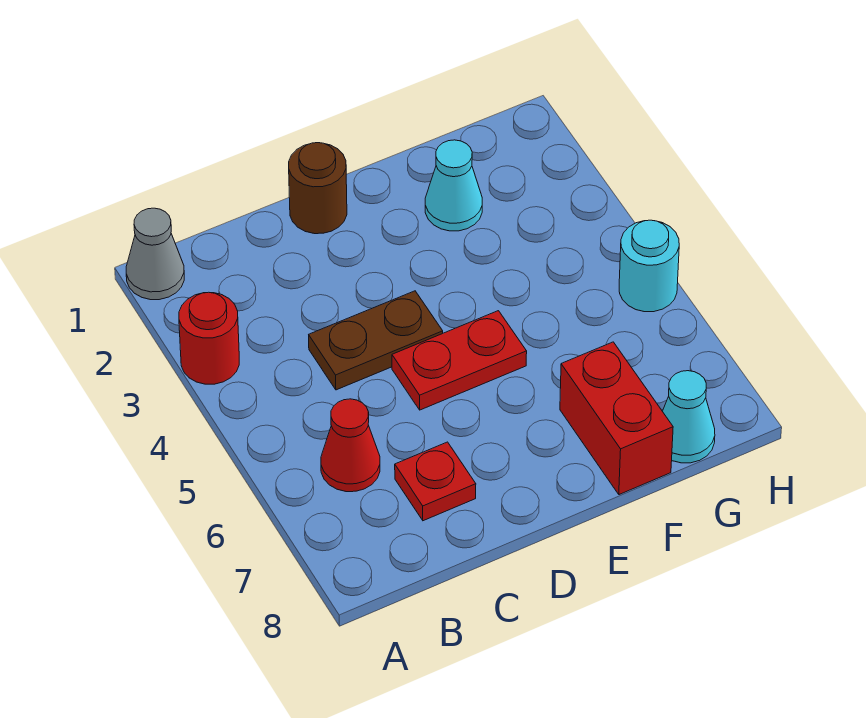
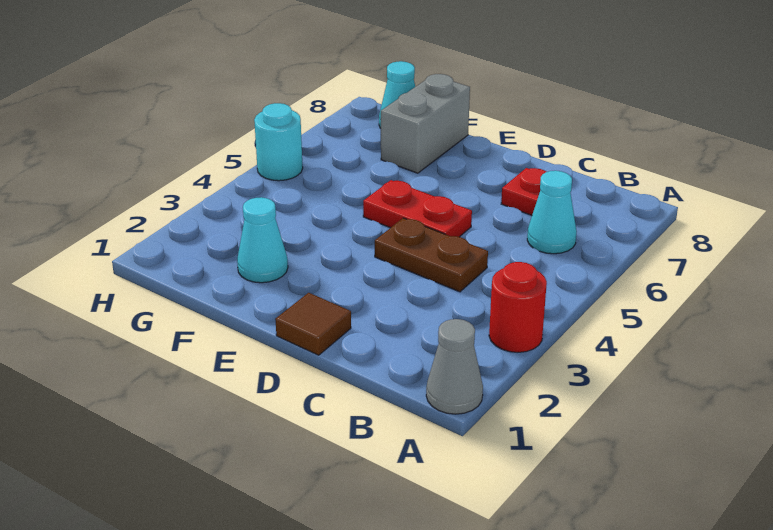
red cone B6 level 1 -> cyan cone B6 level 1
brown round brick D1 level 1 -> brown tile D1 level 1
red brick F7:F8 level 1 -> grey brick F7:F8 level 1

